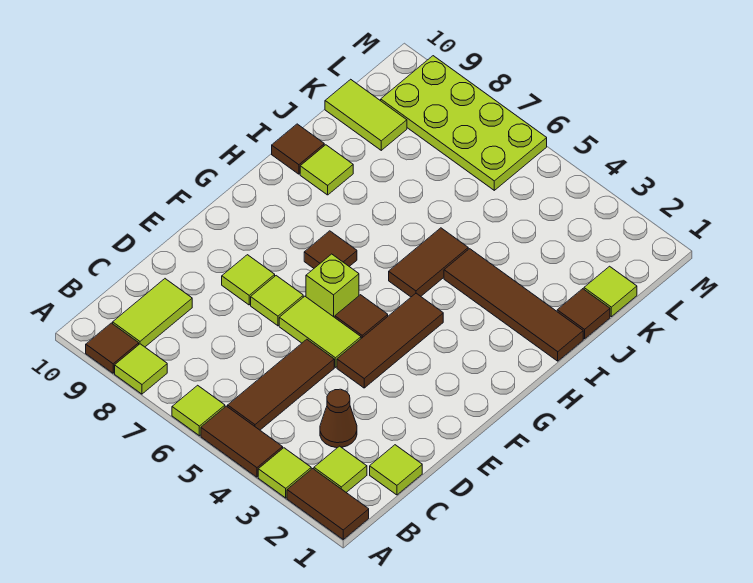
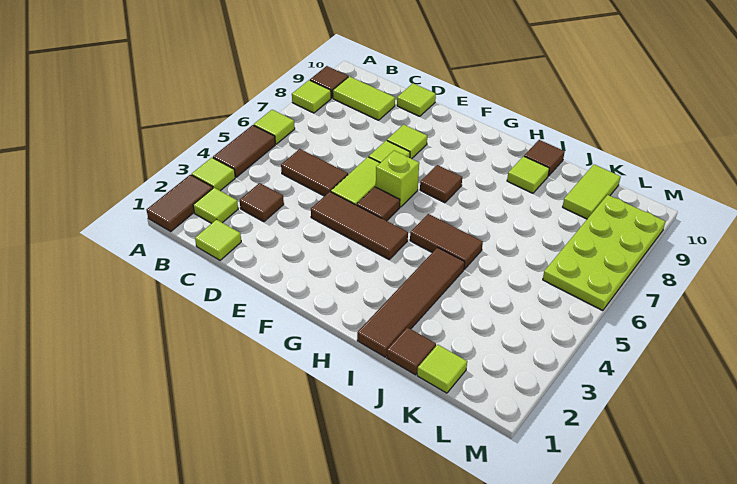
brown tile B5:D5 level 1 -> brown tile C5:D5 level 1
brown cone C3 level 1 -> brown tile C3 level 1
none -> lime tile D10 level 1

